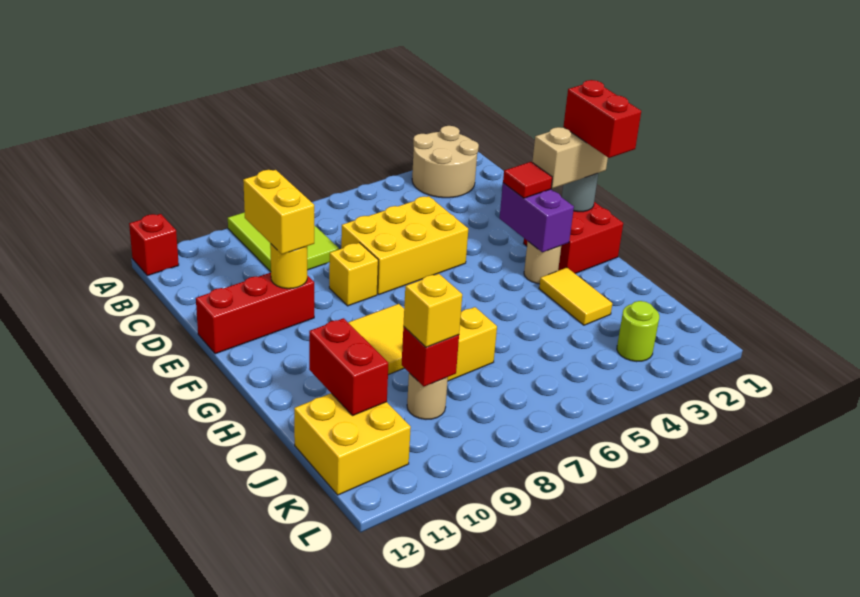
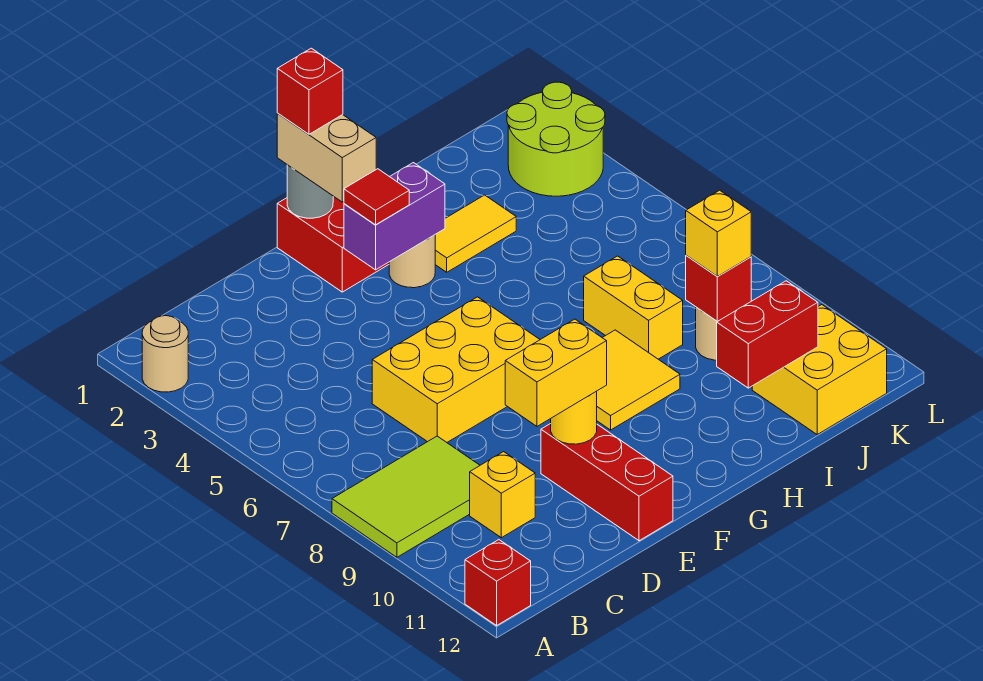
tan round brick A2:B3 level 1 -> tan round brick A2 level 1
yellow brick D5:E7 level 1 -> yellow brick D6:F7 level 1
yellow brick E8 level 1 -> yellow brick C10 level 1
red brick F1:G1 level 4 -> red brick F1 level 4
lime round brick K3 level 1 -> lime round brick K2:L3 level 1

